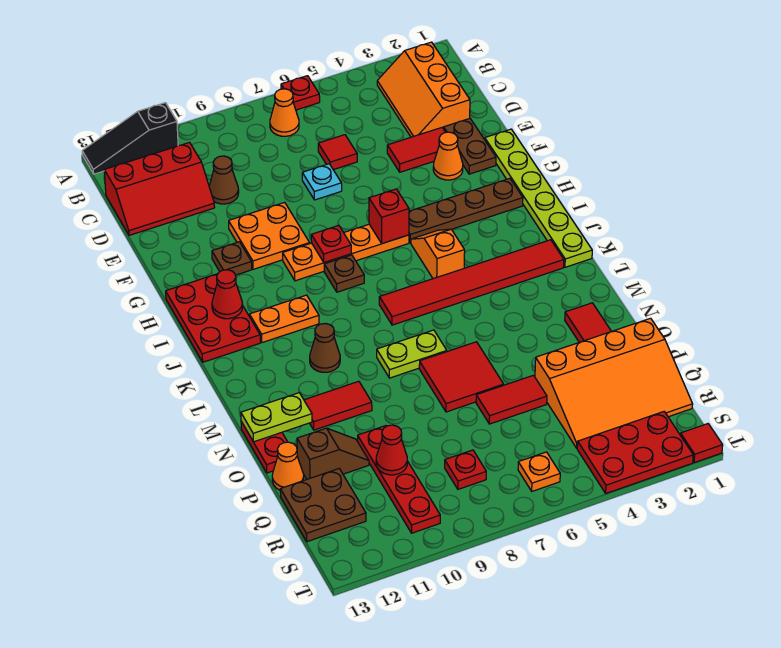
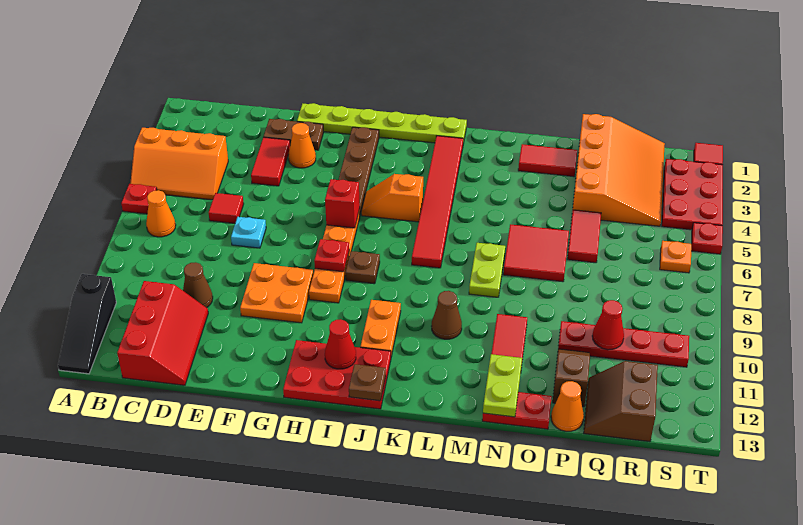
orange slope B2:D3 level 1 top 2 -> orange slope A4:C5 level 1 top 4
brown plate G11 level 1 -> brown plate J13 level 2
brown plate Q12:R13 level 1 -> brown slope Q12:R13 level 1 top R
red plate R8 level 1 -> red plate T5 level 1

